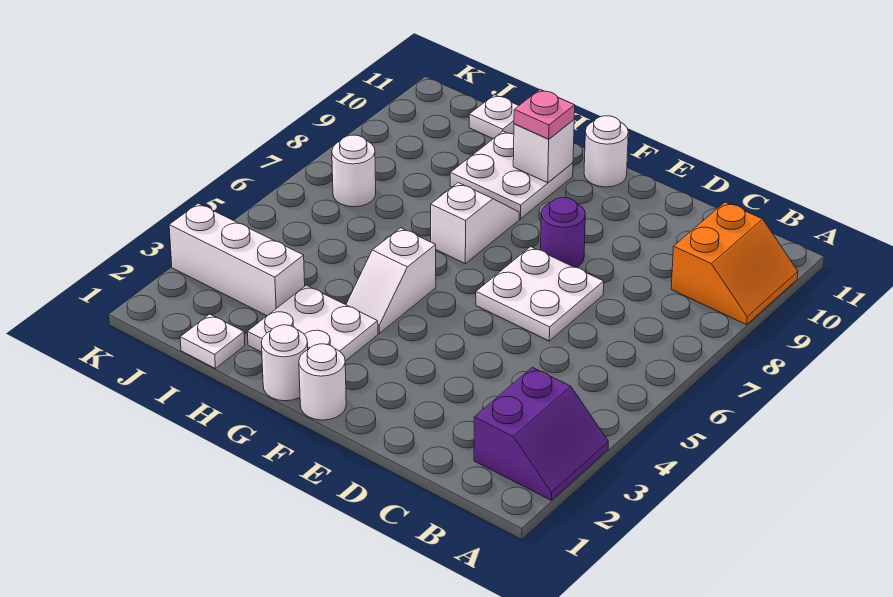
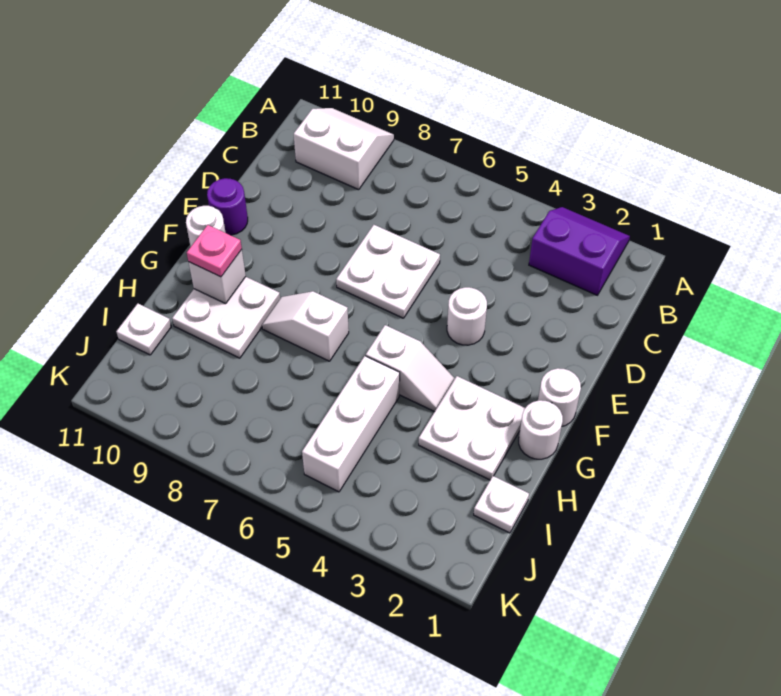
orange slope A9:B10 level 1 top B -> white slope A9:B10 level 1 top B
purple round brick E8 level 1 -> purple round brick E11 level 1
white brick I3:K3 level 1 -> white brick H5:J5 level 1
white round brick J7 level 1 -> white round brick E4 level 1

